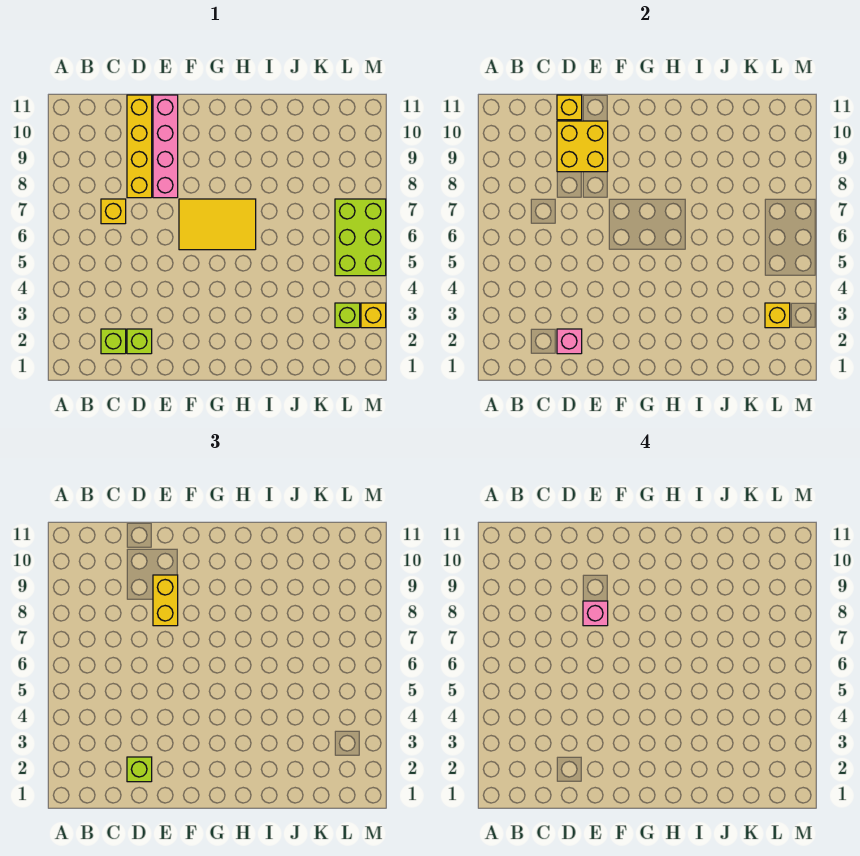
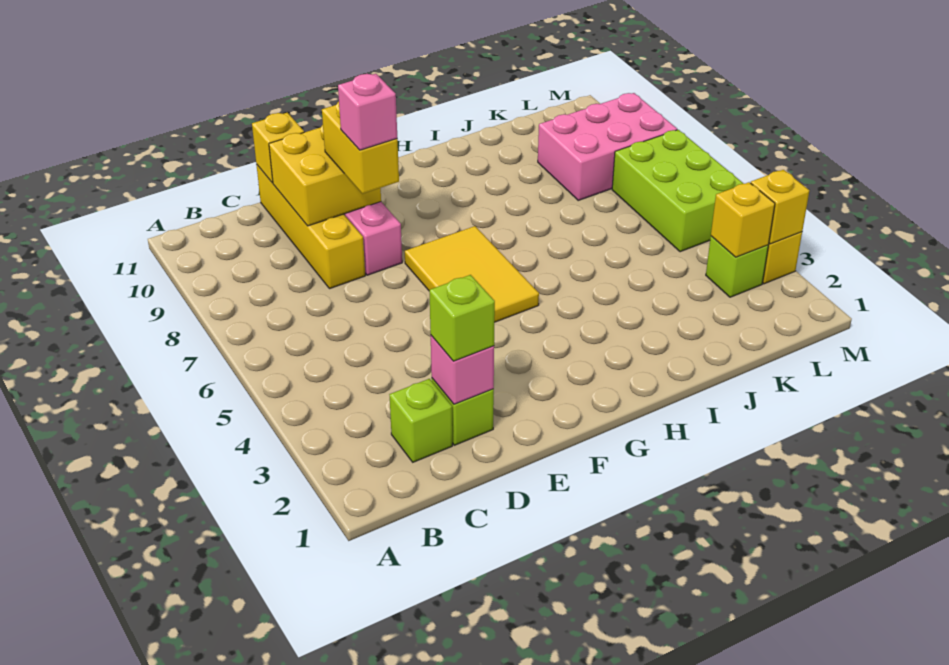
yellow brick C7 level 1 -> yellow brick M3 level 2
yellow tile F6:H7 level 1 -> yellow tile F5:G7 level 1
none -> pink brick K8:M9 level 1

